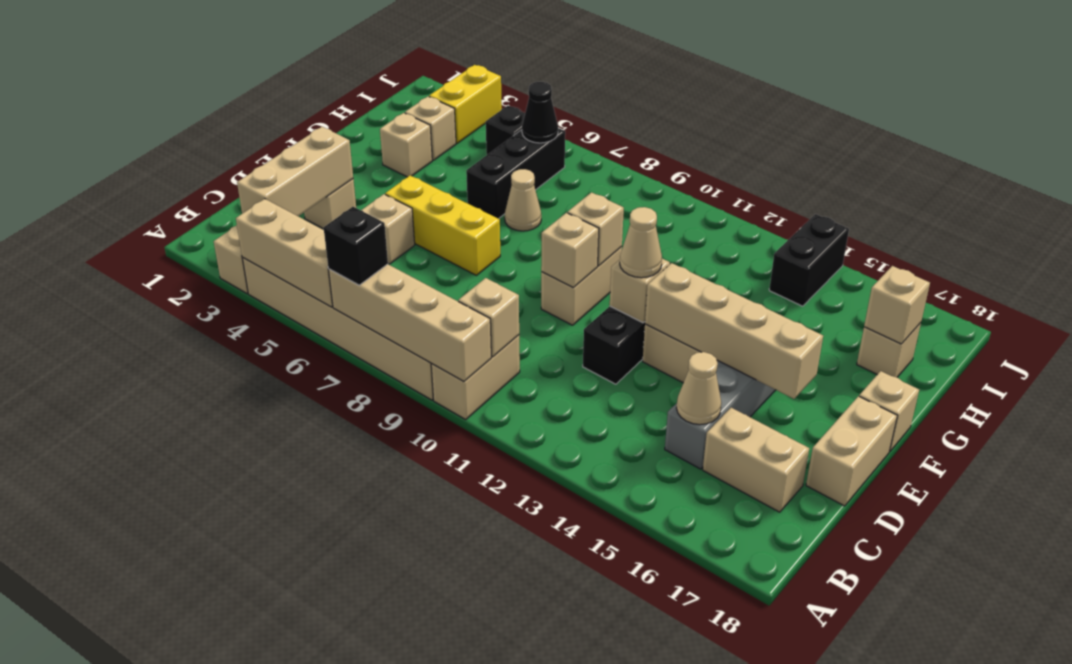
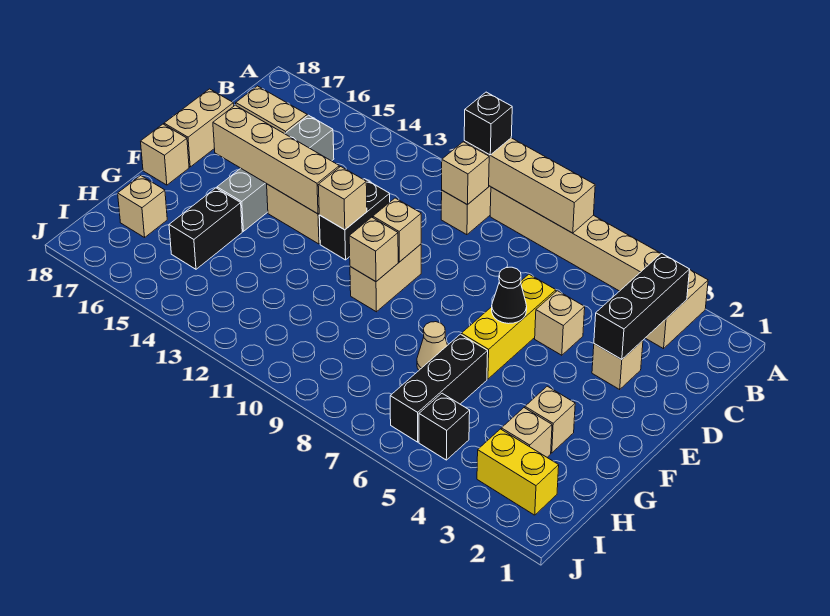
tan brick A4:A6 level 2 -> none
black brick A7 level 3 -> black brick A10 level 3
tan brick B3:D3 level 2 -> black brick B3:D3 level 2
tan cone C15 level 2 -> none
yellow brick E5:E7 level 1 -> yellow brick D6:F6 level 1
tan cone E12 level 3 -> none
tan brick H17 level 2 -> none
yellow brick I3:J3 level 1 -> yellow brick I2:I3 level 1
black cone I6 level 2 -> black cone E6 level 2
black brick I14:J14 level 1 -> black brick G15:H15 level 1

